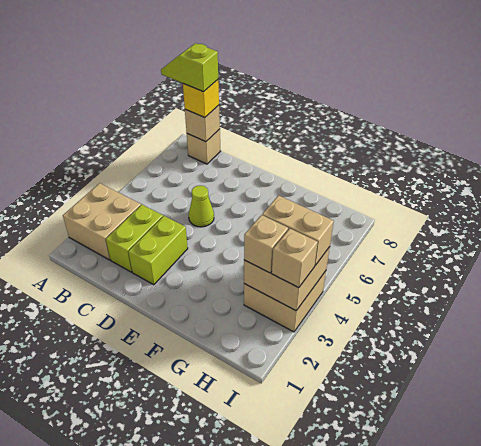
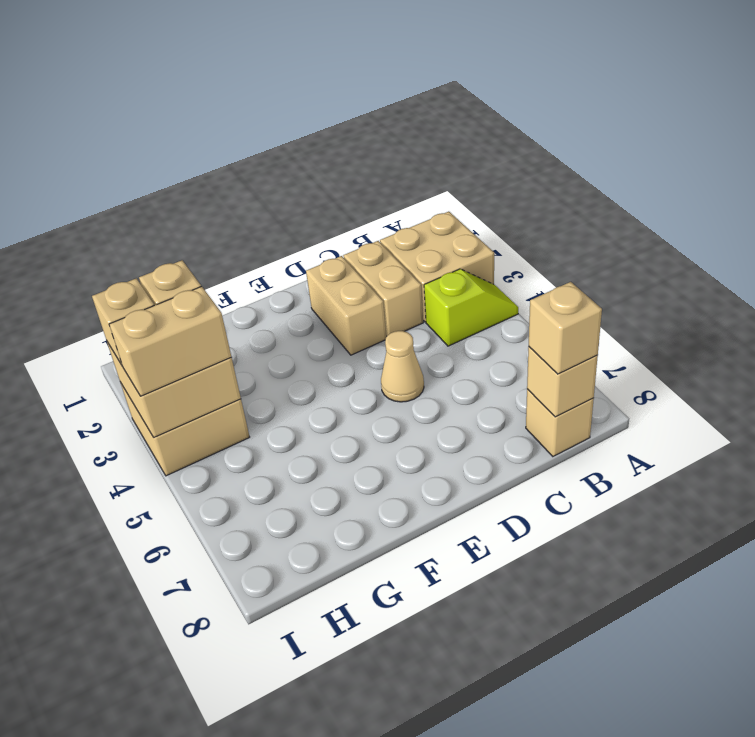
lime slope A8:B8 level 4 top B -> lime slope A4:B4 level 1 top B
yellow brick B8 level 3 -> tan brick B8 level 3
lime brick C2:C3 level 1 -> tan brick C2:C3 level 1
lime brick D2:D3 level 1 -> tan brick D2:D3 level 1
lime cone D5 level 1 -> tan cone D5 level 1

